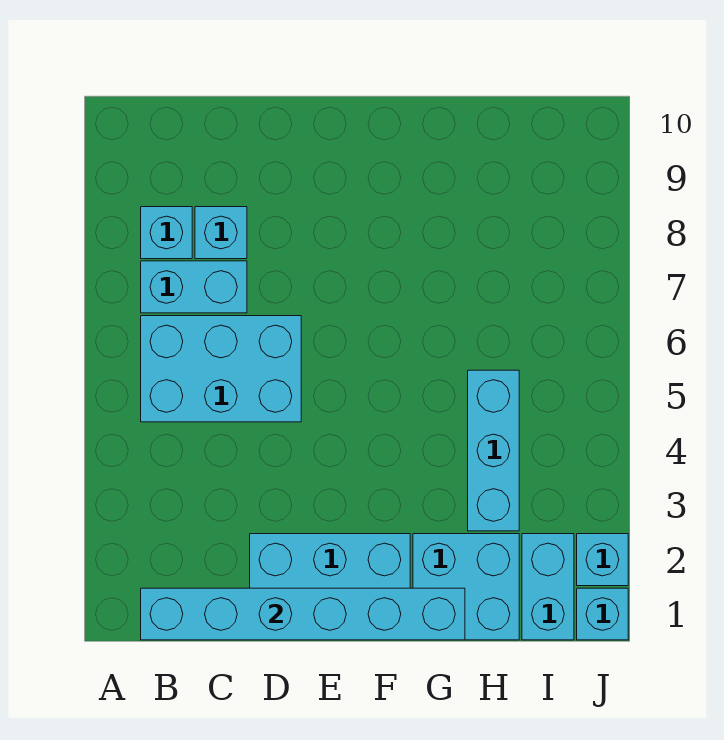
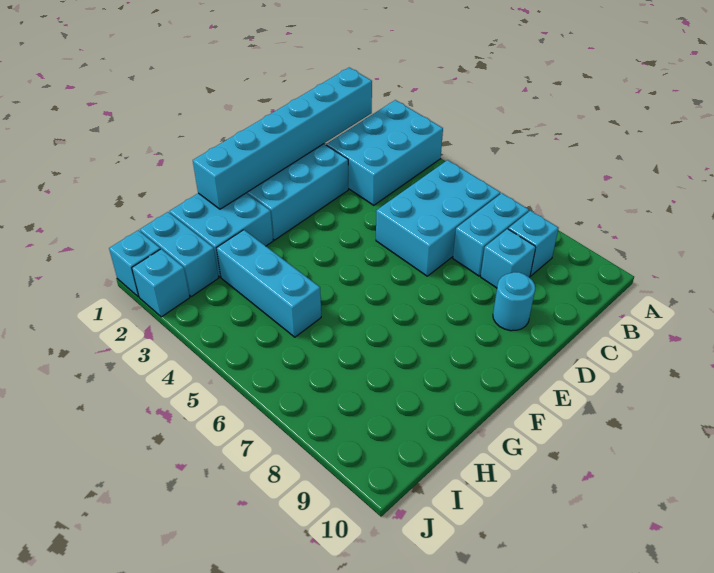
none -> cyan brick A2:C3 level 1
none -> cyan round brick D9 level 1

